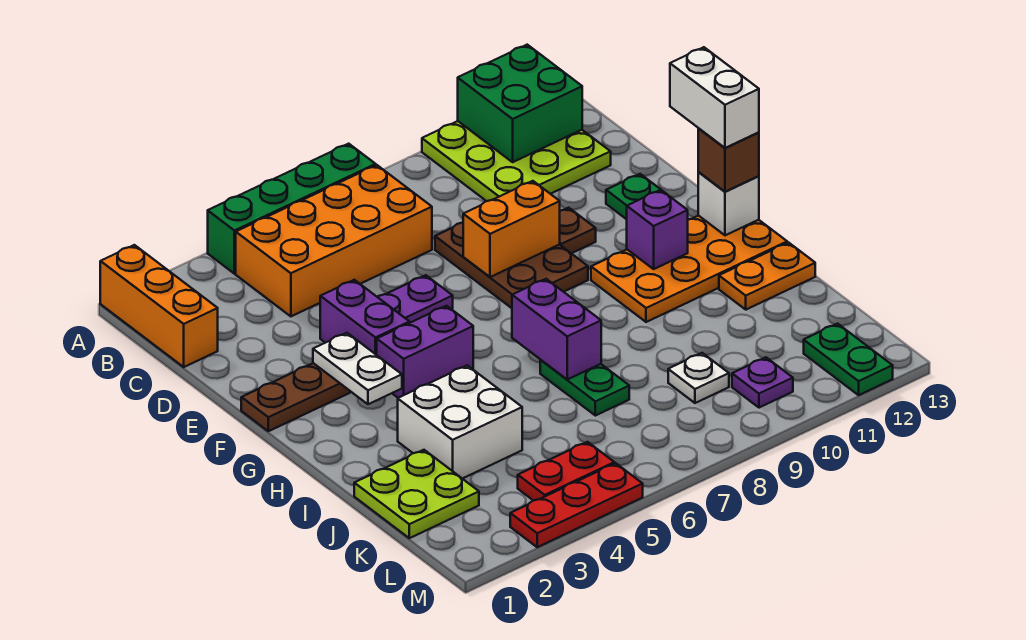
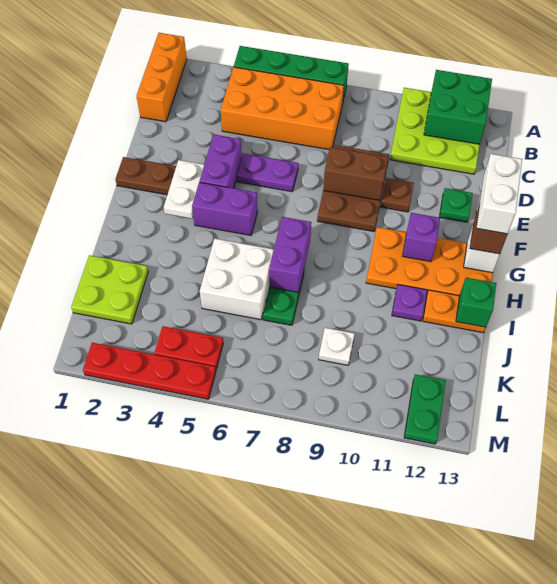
orange brick E8:E9 level 2 -> brown brick E8:E9 level 2
white brick I3:J4 level 1 -> white brick I5:J6 level 1
none -> green brick I13 level 2
purple plate L10 level 1 -> purple plate I11 level 1
red plate M3:M5 level 1 -> red plate M2:M5 level 1

